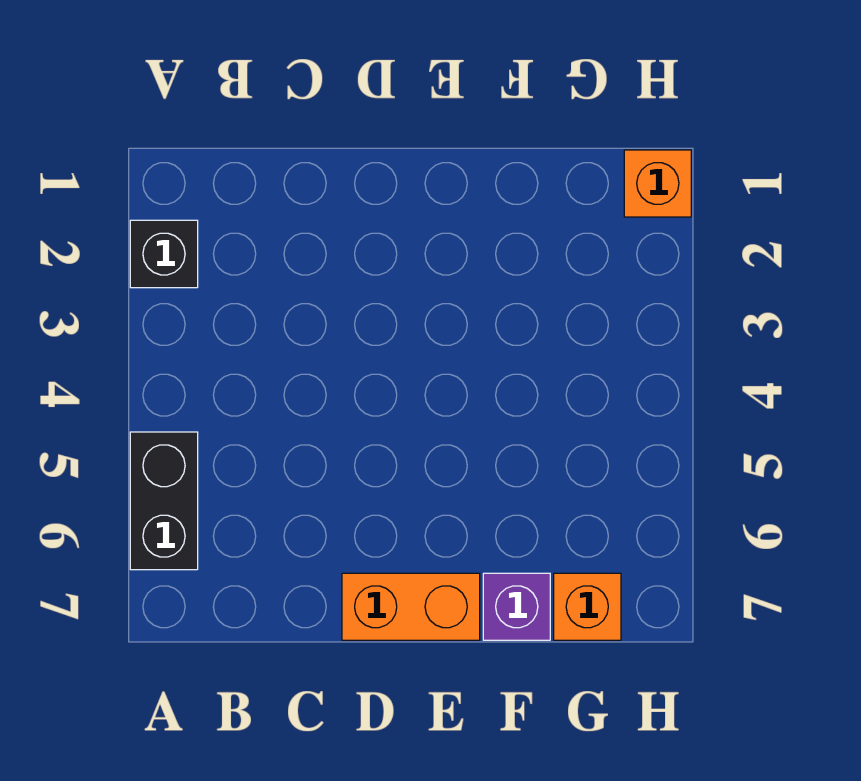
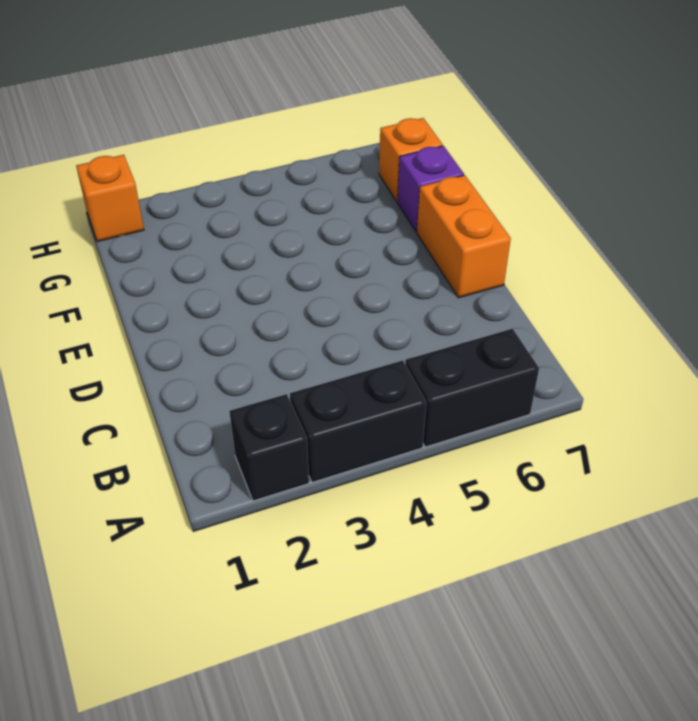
none -> black brick A3:A4 level 1

